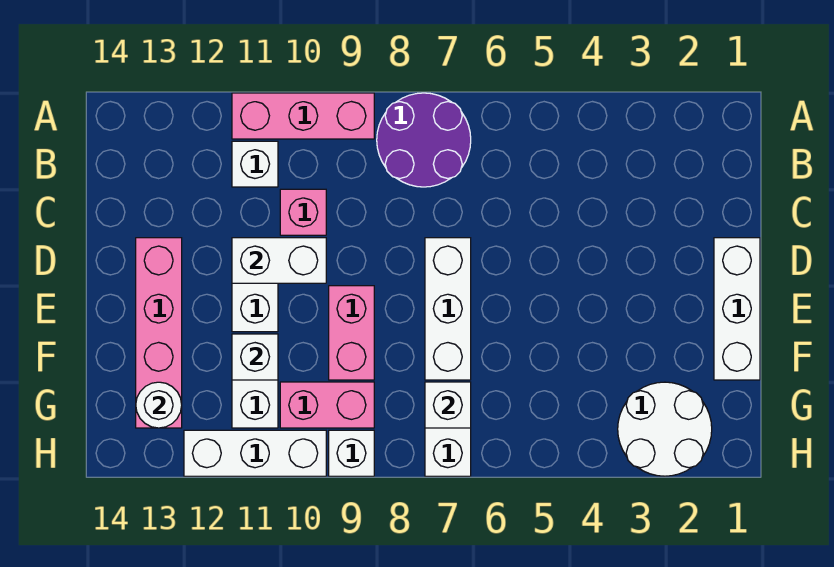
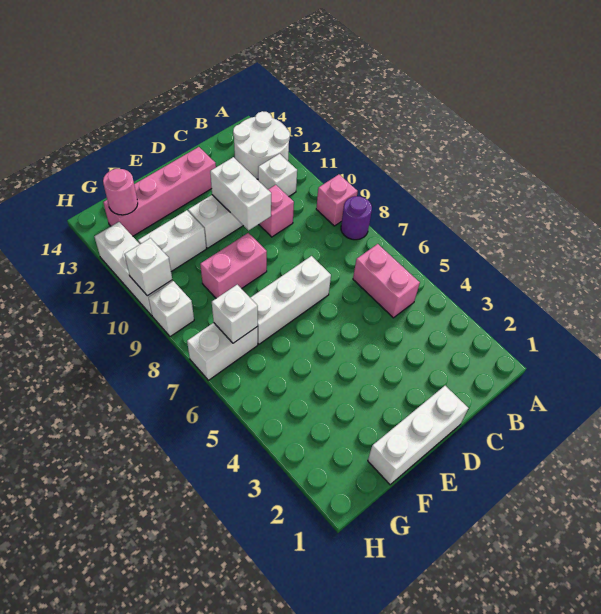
purple round brick A7:B8 level 1 -> purple round brick A8 level 1
pink brick A9:A11 level 1 -> pink brick A9 level 1
white brick F11 level 2 -> white brick H10 level 2
white round brick G2:H3 level 1 -> white round brick A12:B13 level 1
pink brick G9:G10 level 1 -> pink brick B5:B6 level 1
white round brick G13 level 2 -> pink round brick G13 level 2

